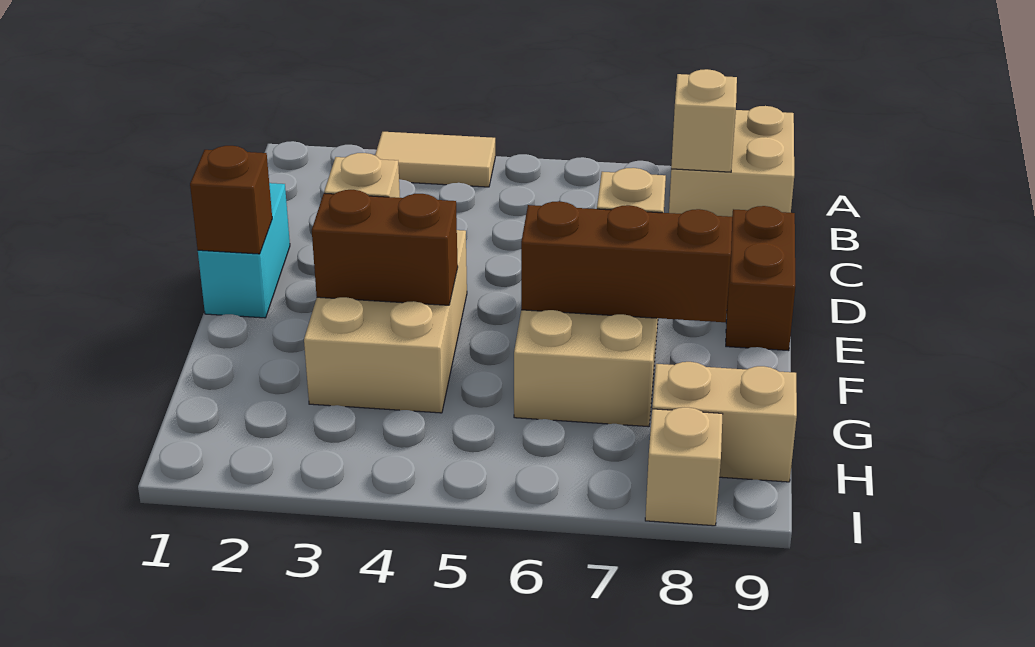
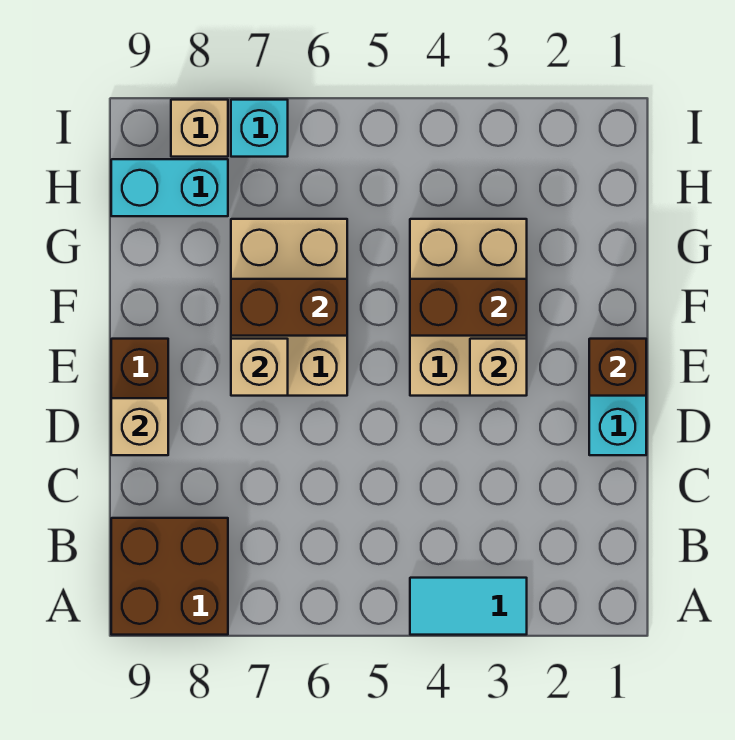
tan tile A3:A4 level 1 -> cyan tile A3:A4 level 1
tan brick A8:B9 level 1 -> brown brick A8:B9 level 1
tan brick B8 level 2 -> tan brick D9 level 2
brown brick F6:F8 level 2 -> brown brick F6:F7 level 2
tan brick H8:H9 level 1 -> cyan brick H8:H9 level 1
none -> cyan brick I7 level 1

